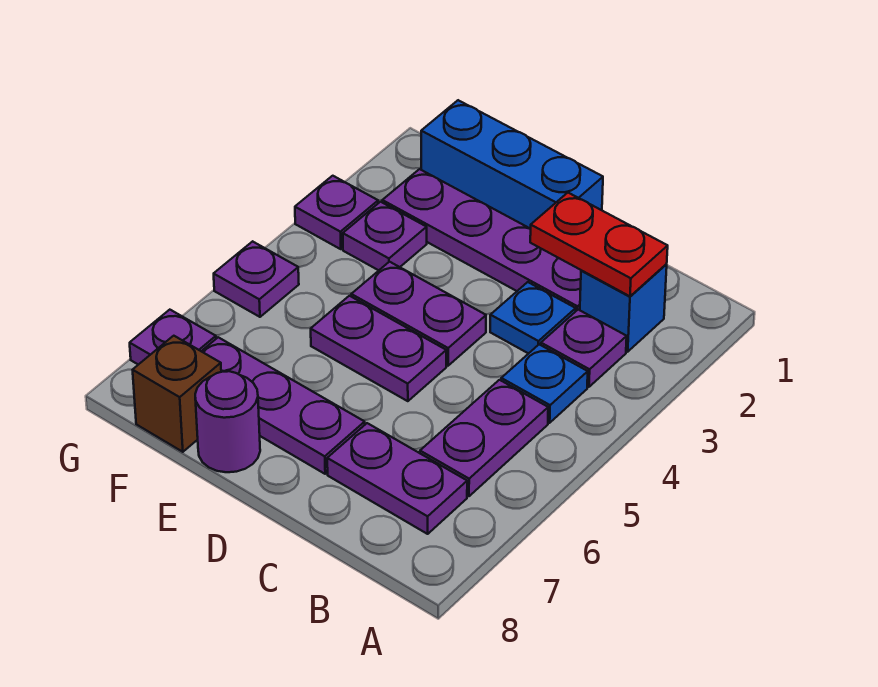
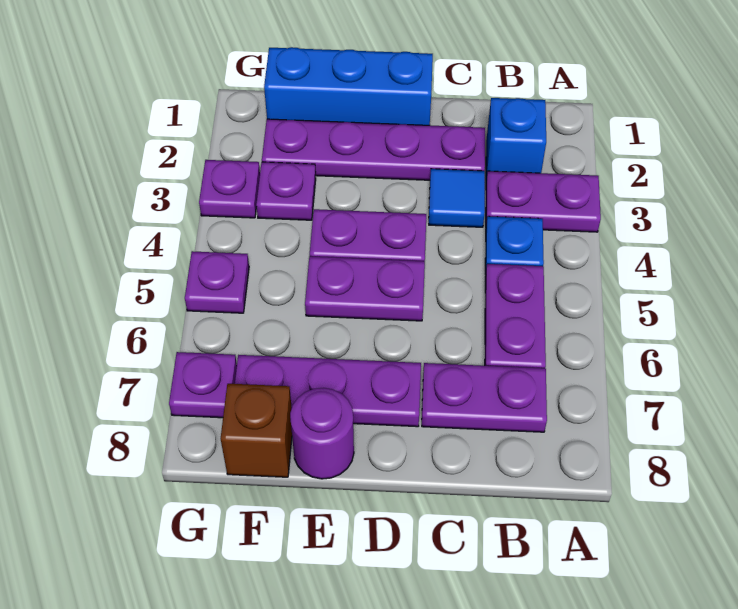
red plate B2:C2 level 2 -> none
purple plate B3 level 1 -> purple plate A3:B3 level 1
blue plate C3 level 1 -> blue tile C3 level 1

